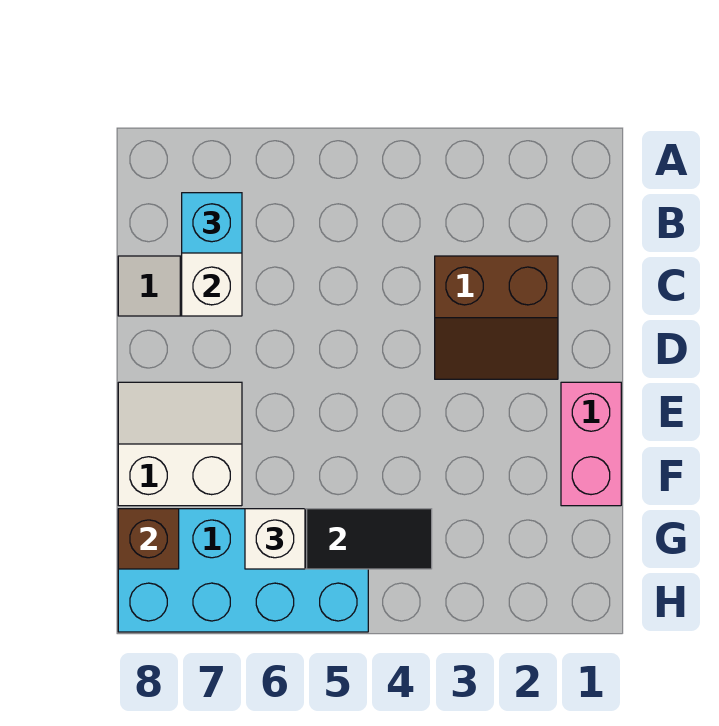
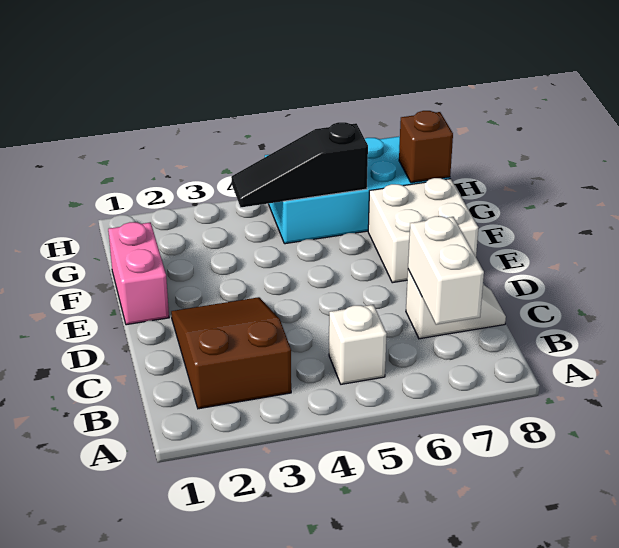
cyan brick B7 level 3 -> none
brown slope C2:D3 level 1 top C -> brown slope B2:D3 level 1 top B
white slope E7:F8 level 1 top F -> white brick E7:F8 level 1
white brick G6 level 3 -> white brick B5 level 1

